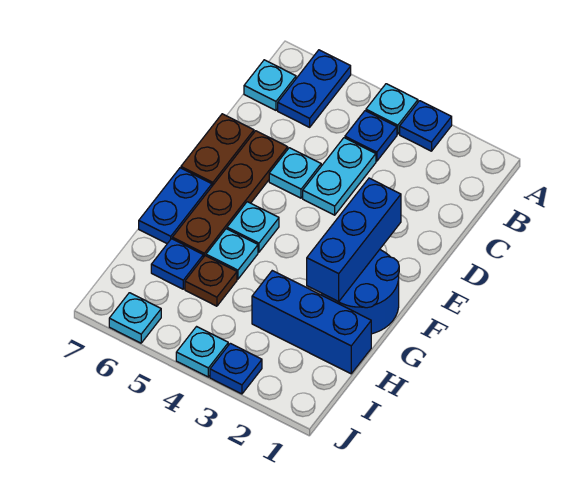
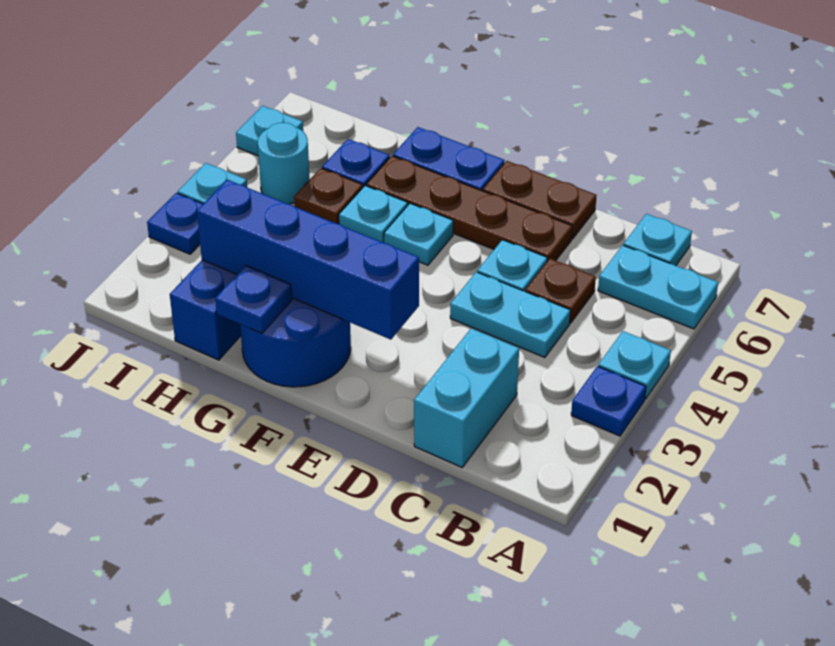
blue plate A6:B6 level 1 -> cyan plate A6:B6 level 1
blue plate B4 level 1 -> blue plate G1 level 2
none -> cyan brick C1:C2 level 1
none -> brown plate C5 level 1
blue brick E2:G2 level 2 -> blue brick E2:H2 level 2
none -> cyan round brick I5 level 1

